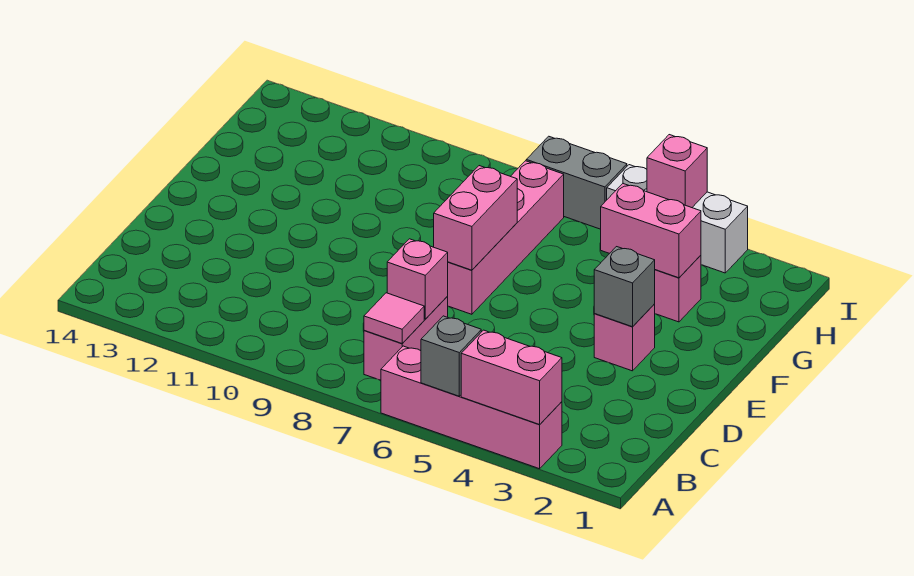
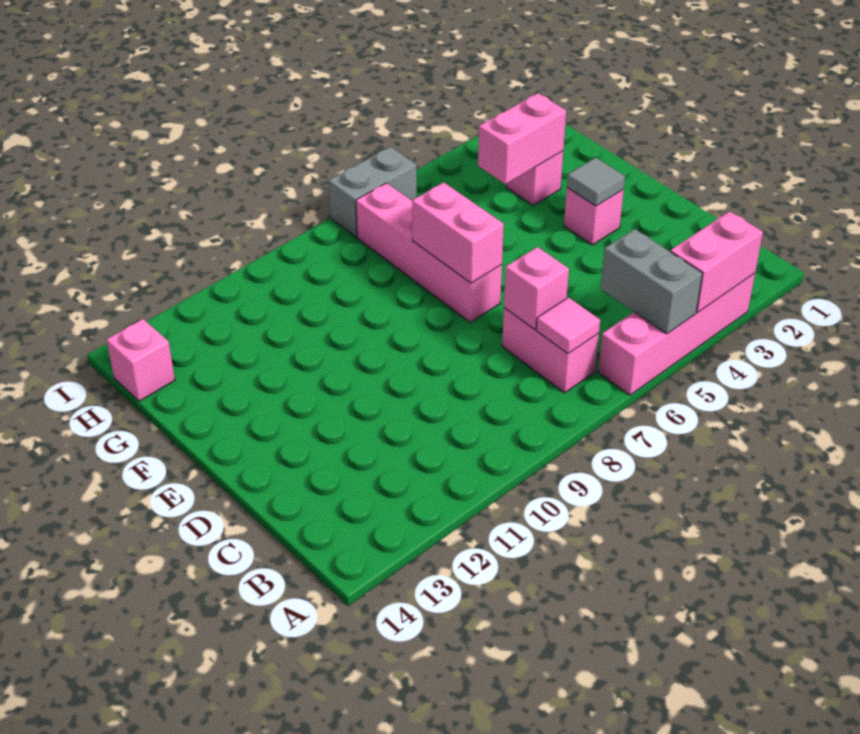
grey brick A5 level 2 -> grey brick A5:B5 level 2
grey brick E3 level 2 -> grey tile E3 level 2
white brick I3:I5 level 1 -> none
pink brick I4 level 2 -> pink brick H14 level 1

